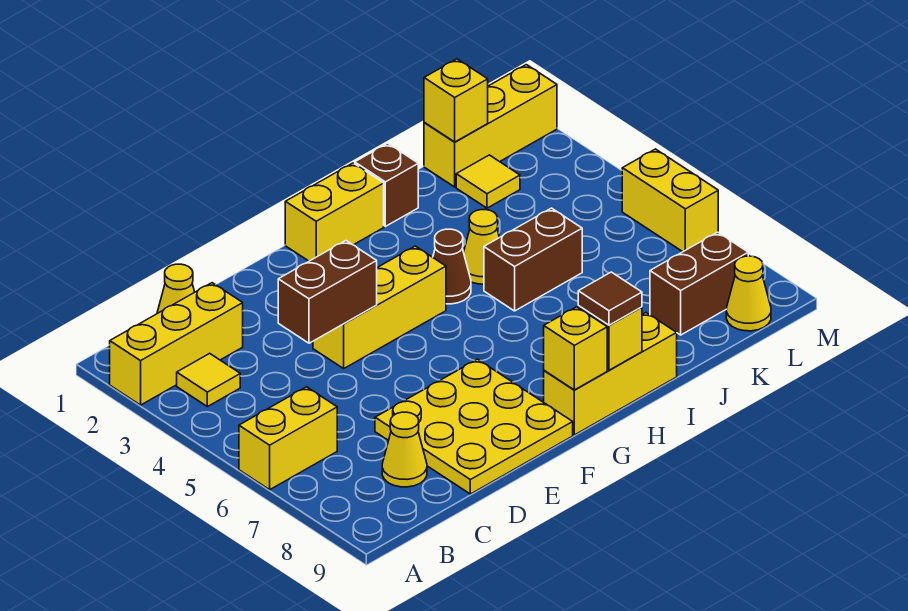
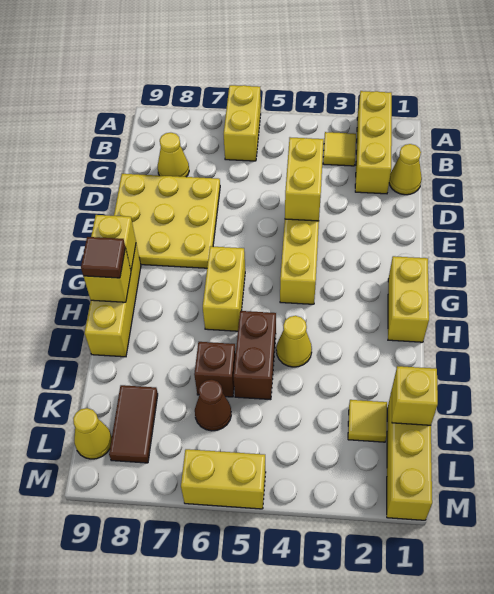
brown brick D4:E4 level 2 -> yellow brick D4:E4 level 2
none -> yellow brick G6:H6 level 1
brown cone H4 level 1 -> brown cone K6 level 1
brown brick I1 level 1 -> brown brick J6 level 1
brown brick K8:L8 level 1 -> brown tile K8:L8 level 1

